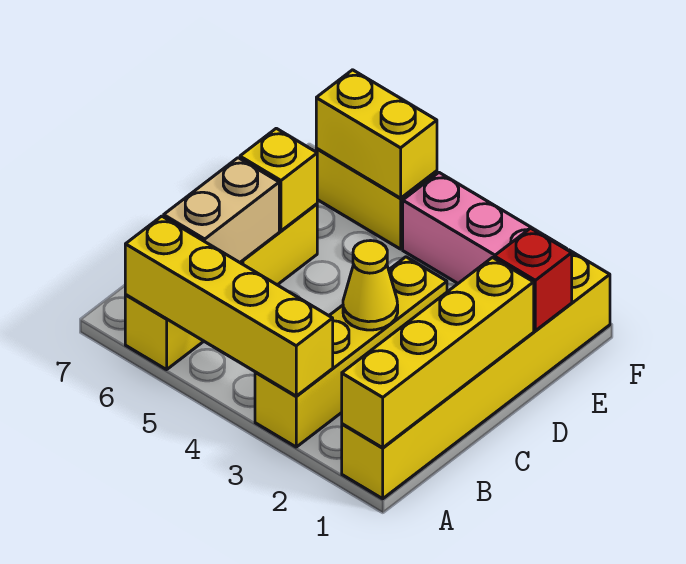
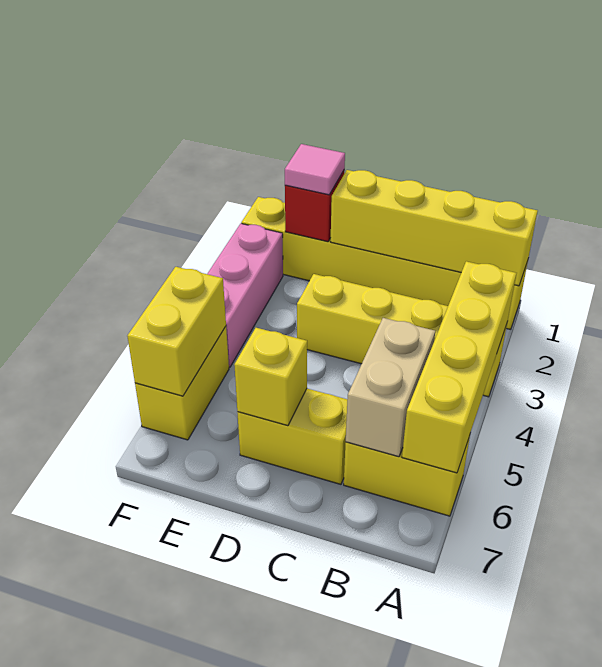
tan brick B6:C6 level 2 -> tan brick B5:B6 level 2
yellow cone C3 level 2 -> none
none -> pink tile E1 level 3

